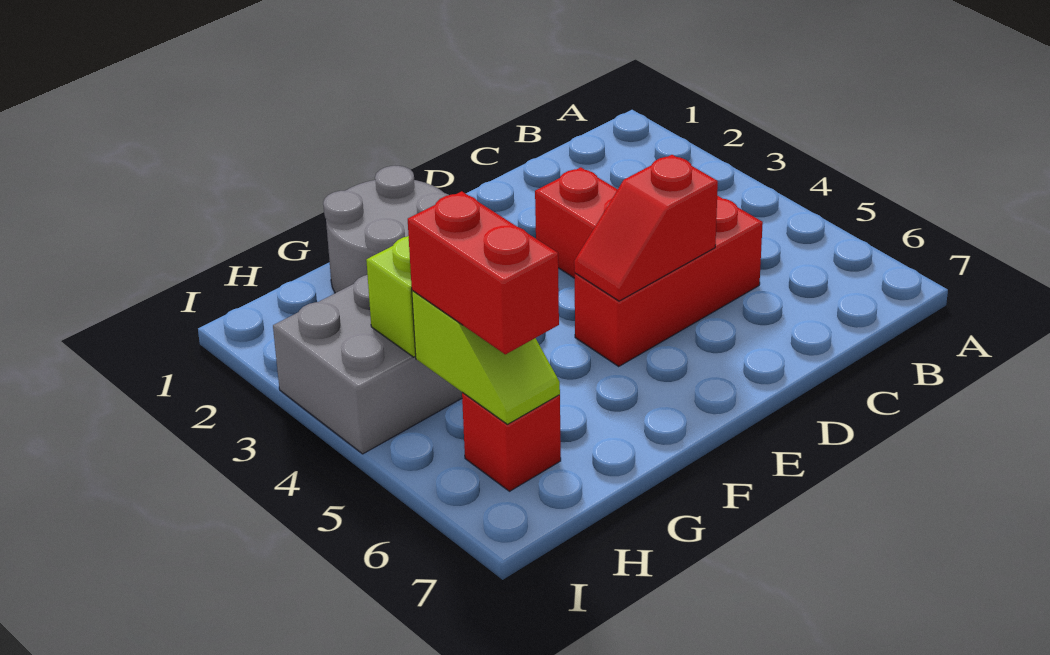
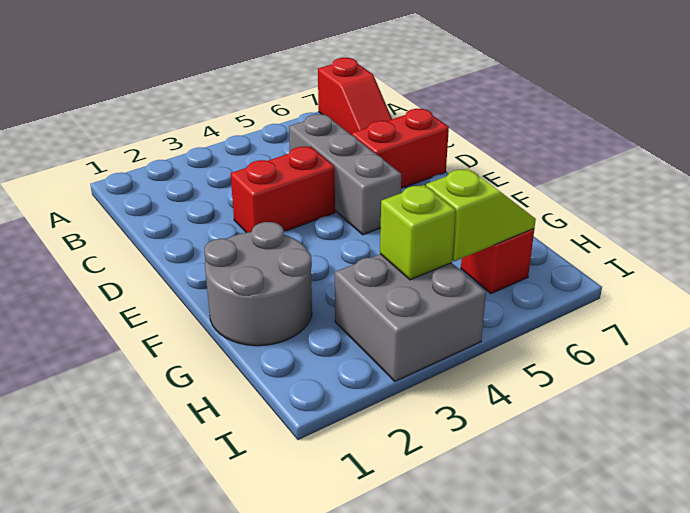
red brick C5:E5 level 1 -> grey brick C5:E5 level 1
red slope D5:E5 level 2 top D -> red slope A7:B7 level 1 top A
red brick H5:H6 level 3 -> red brick D6:D7 level 1

